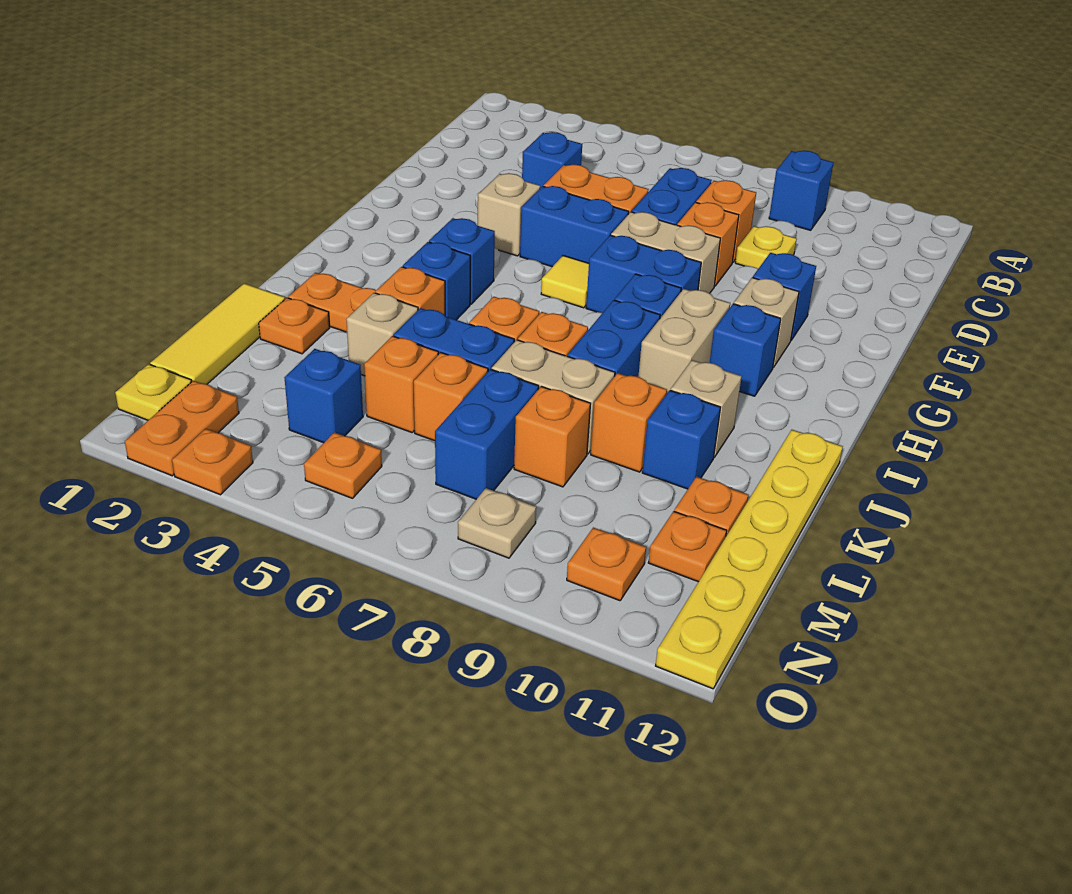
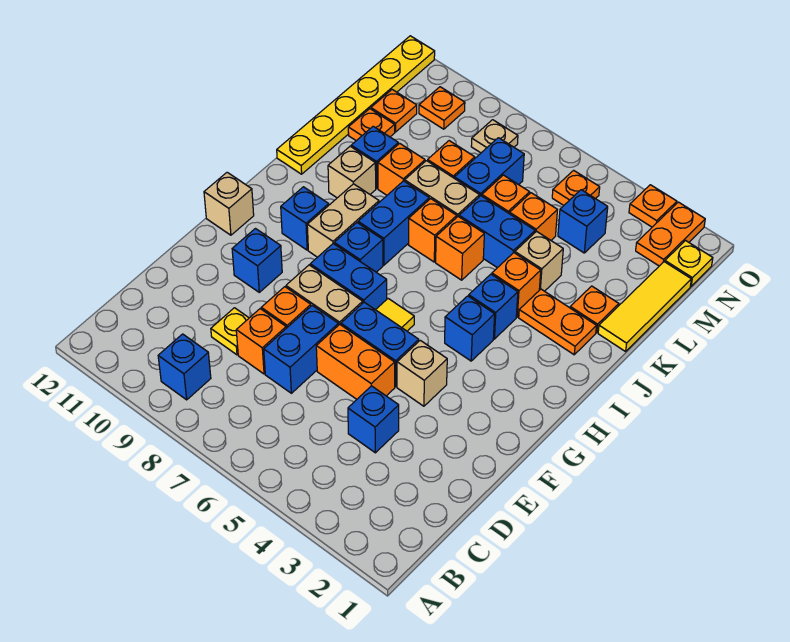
tan brick G10 level 1 -> tan brick G12 level 1

